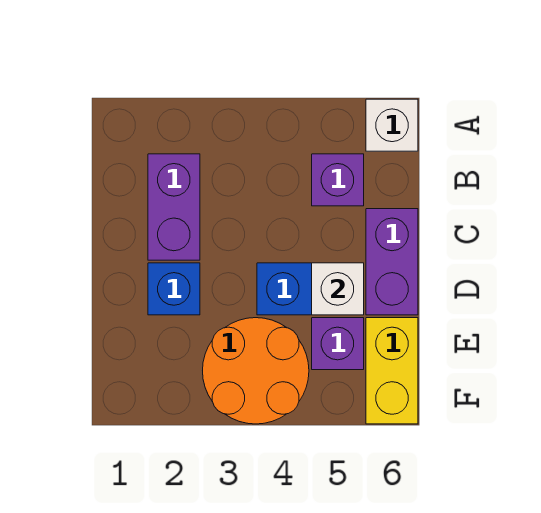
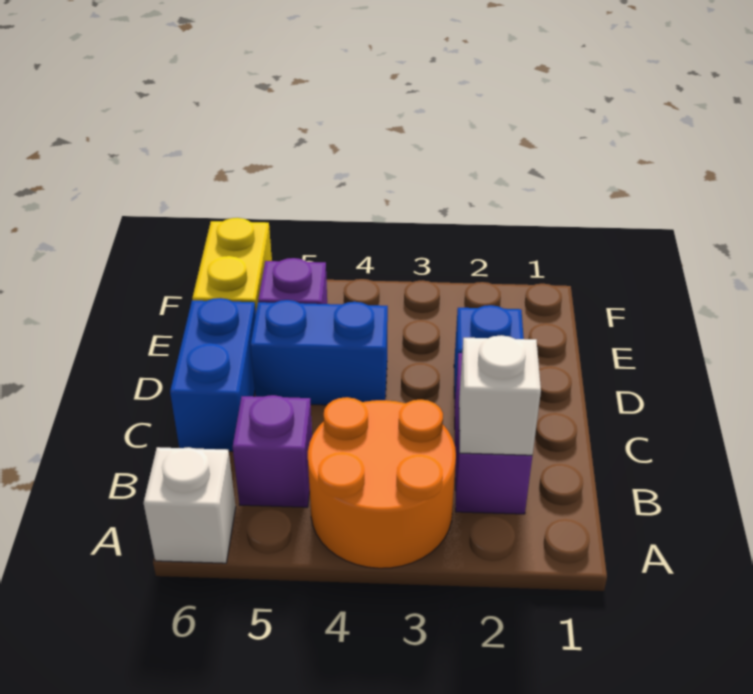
purple brick C6:D6 level 1 -> blue brick C6:D6 level 1
white brick D5 level 2 -> white brick B2 level 2
orange round brick E3:F4 level 1 -> orange round brick A3:B4 level 1

